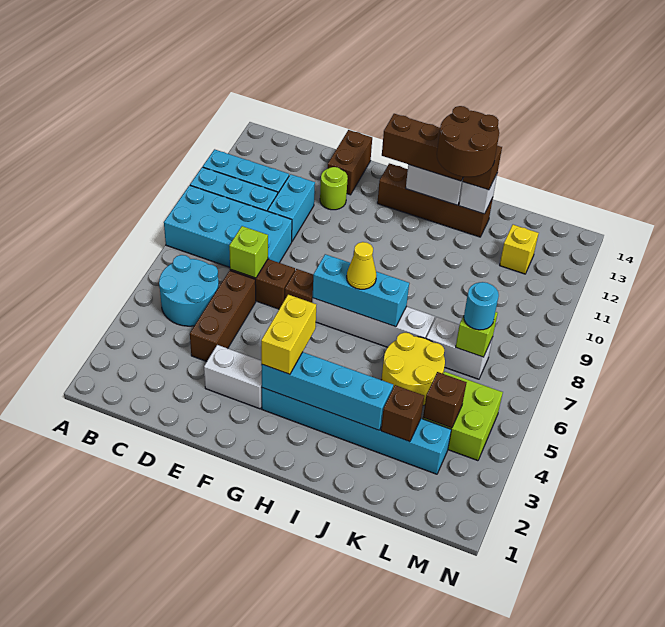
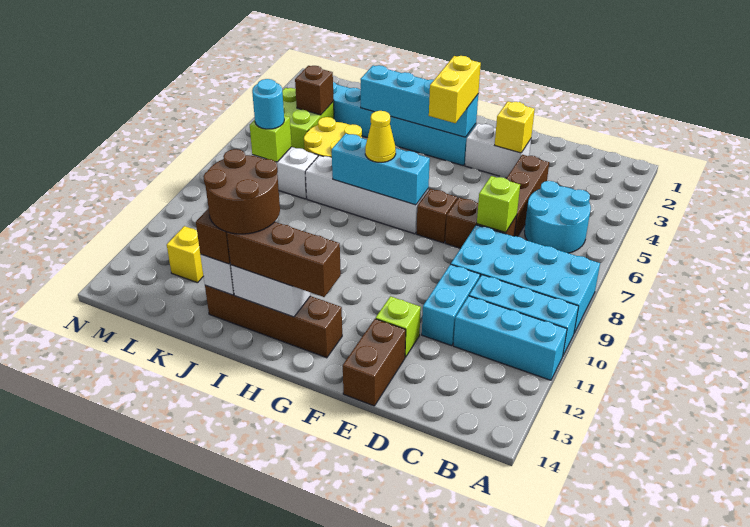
none -> yellow brick E3 level 2
lime round brick E12 level 1 -> lime brick E12 level 1
brown brick K3 level 2 -> none

